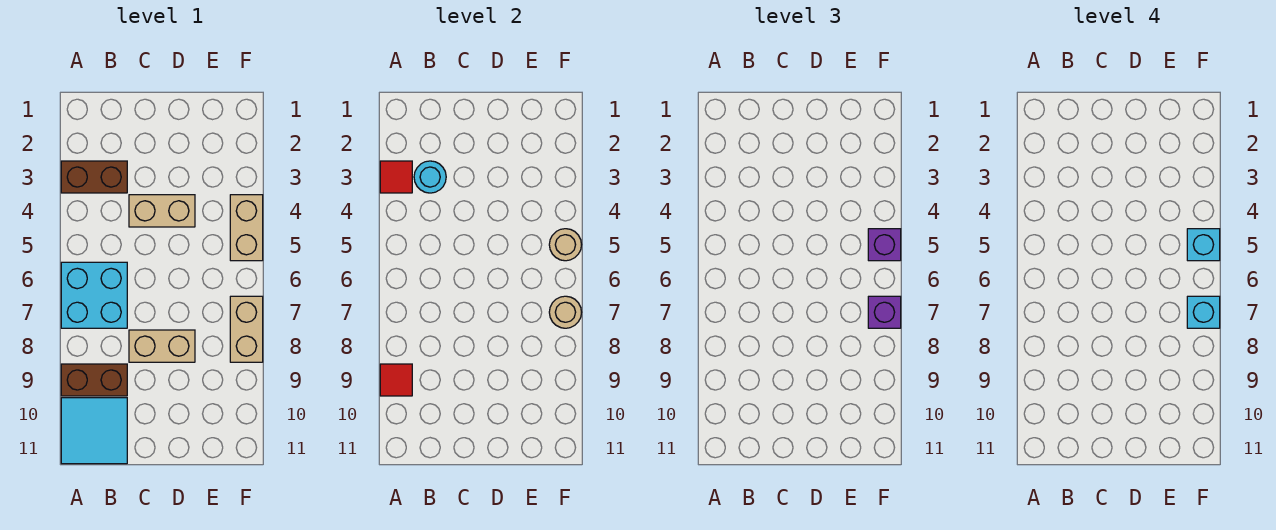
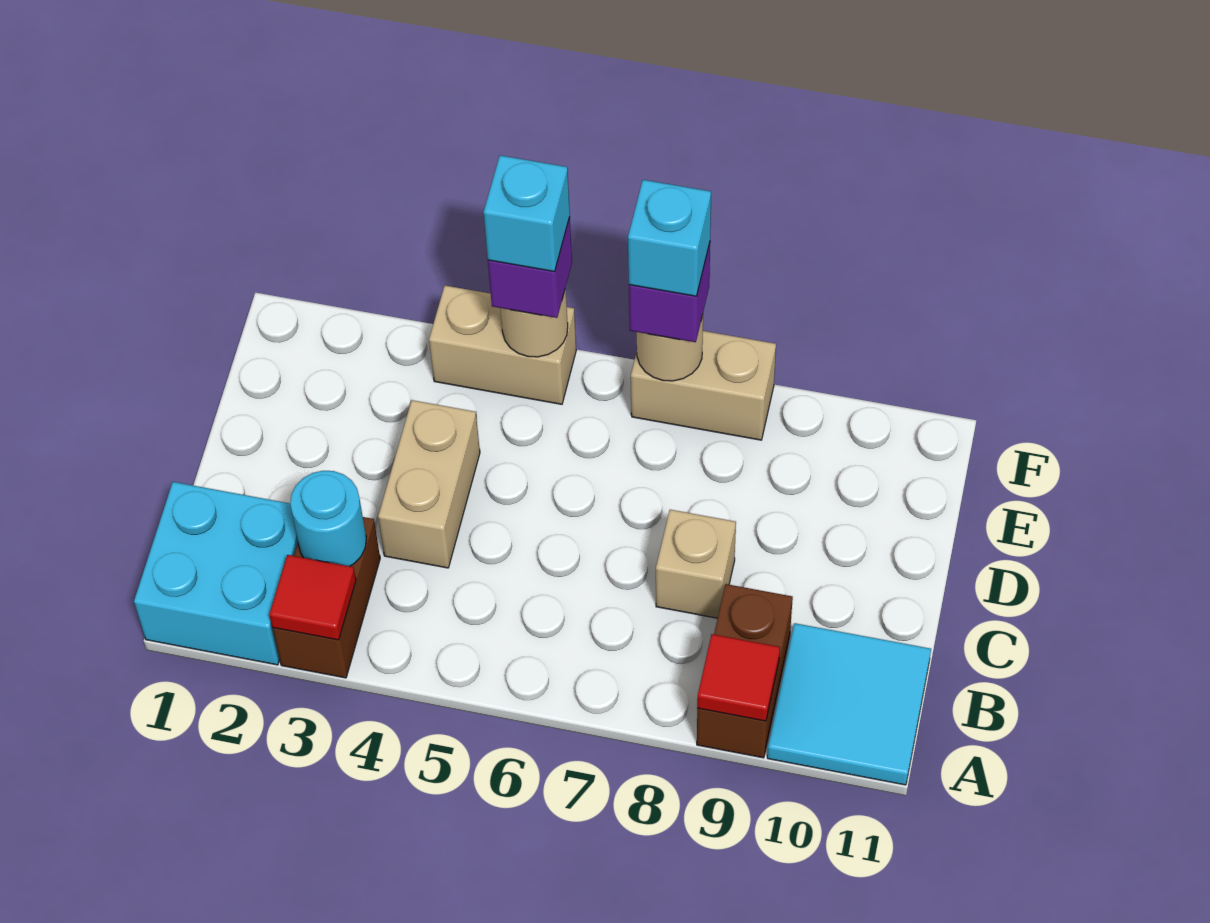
cyan brick A6:B7 level 1 -> cyan brick A1:B2 level 1
tan brick C8:D8 level 1 -> tan brick C8 level 1

